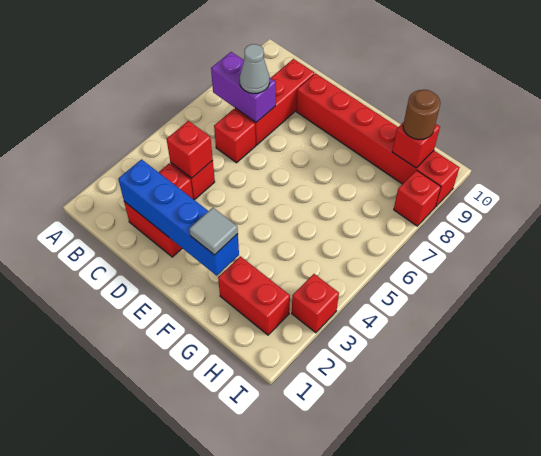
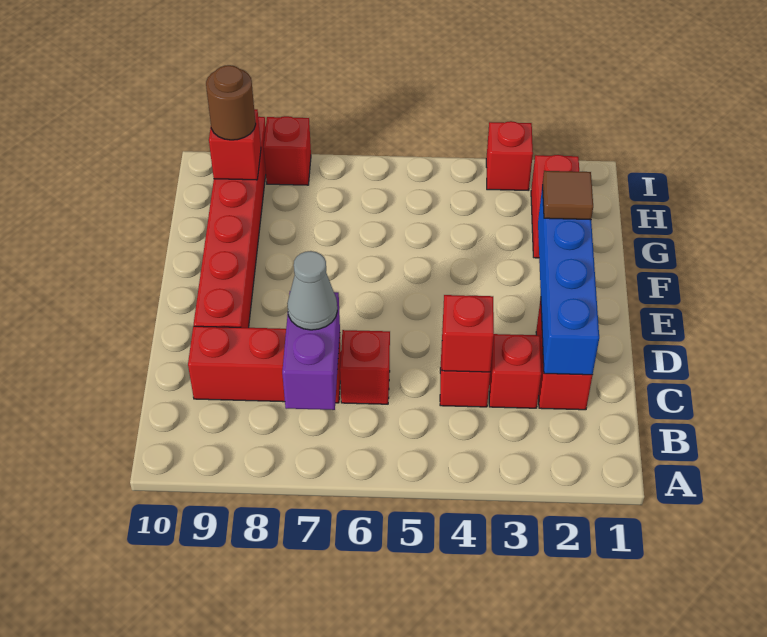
grey tile F2 level 3 -> brown tile F2 level 3

